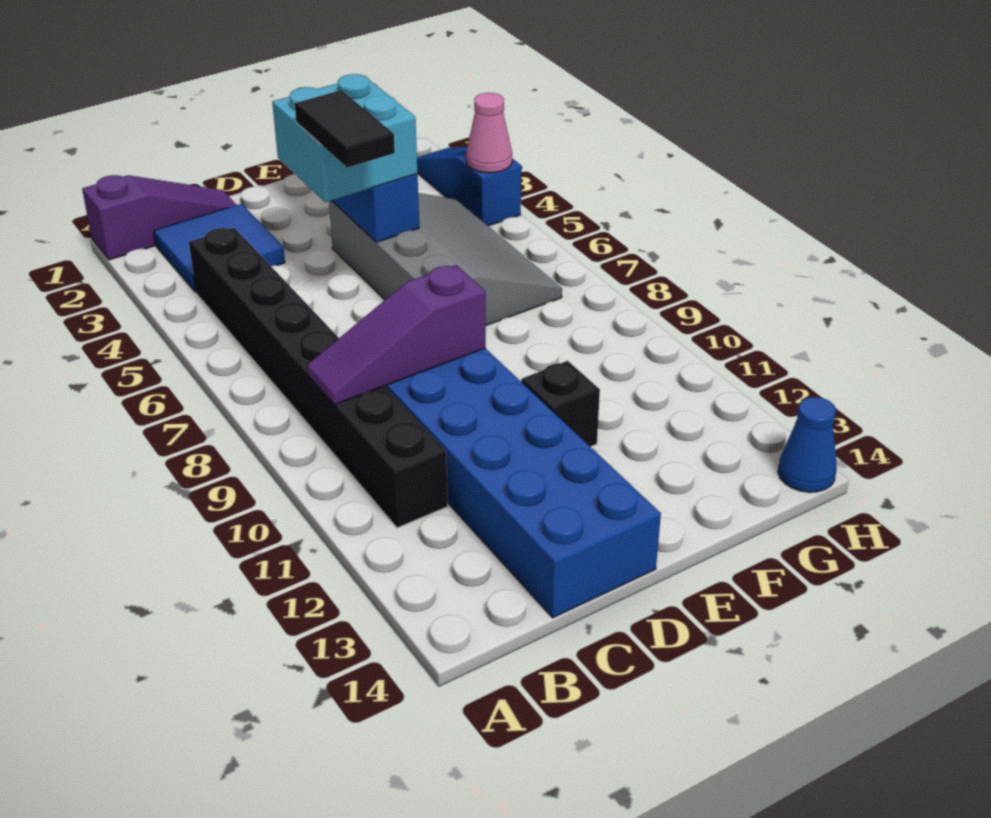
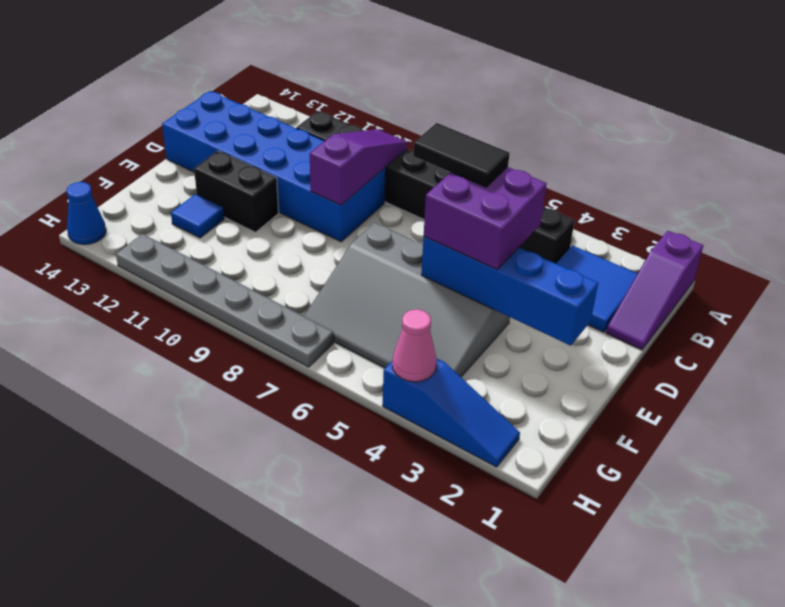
cyan brick D4:E5 level 3 -> purple brick D4:E5 level 3
black brick E11 level 1 -> black brick E11:E12 level 1
none -> blue tile F12 level 1
none -> grey plate H7:H12 level 1

